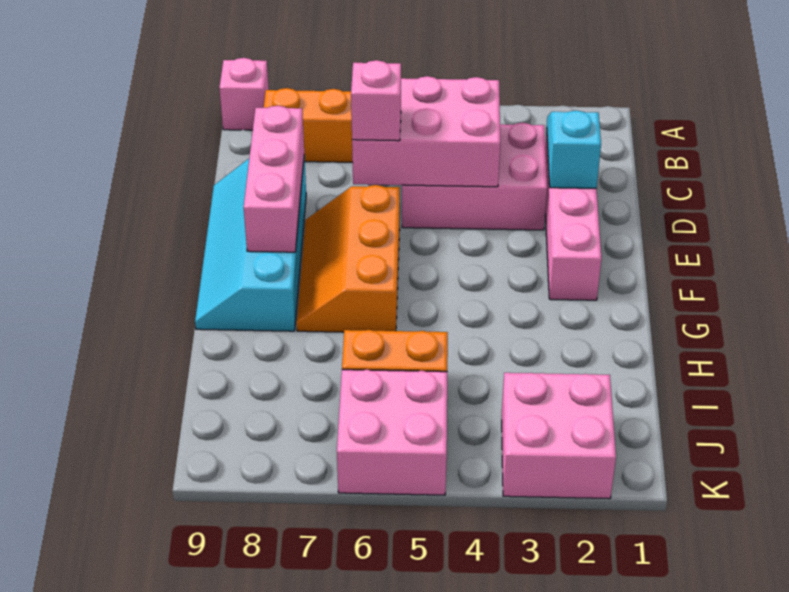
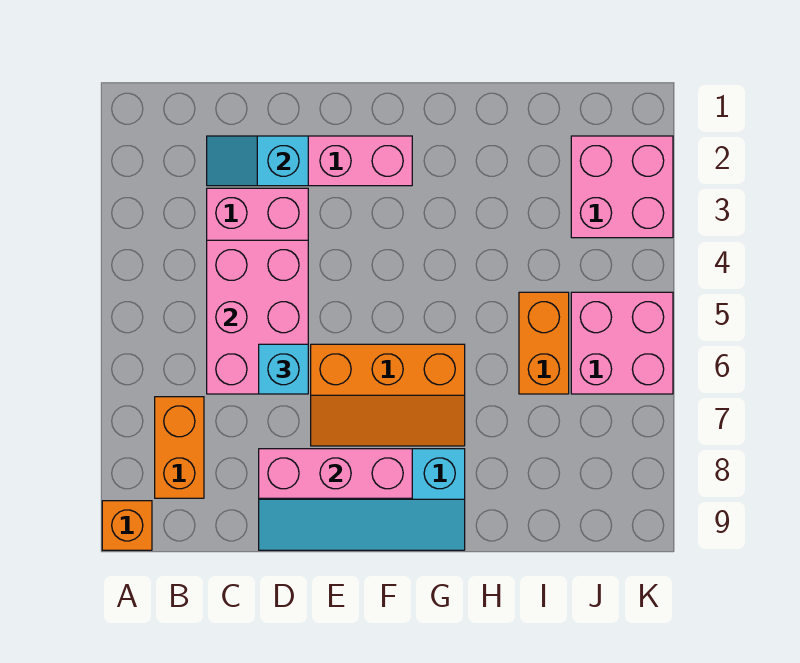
pink brick A9 level 1 -> orange brick A9 level 1
pink brick D6 level 3 -> cyan brick D6 level 3

